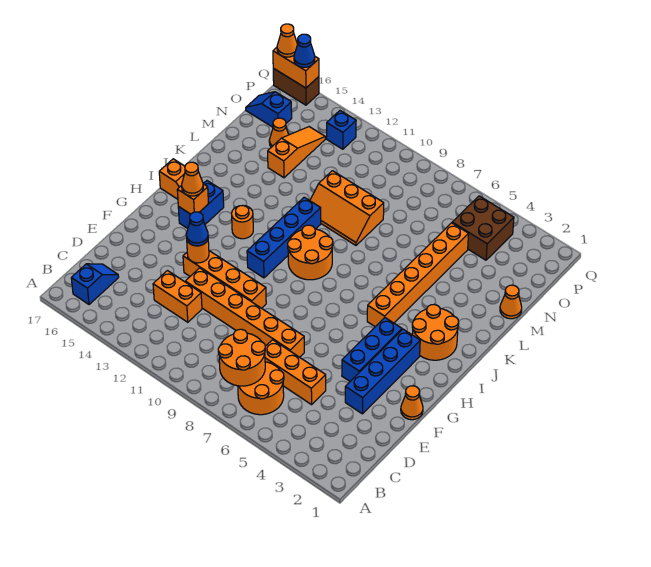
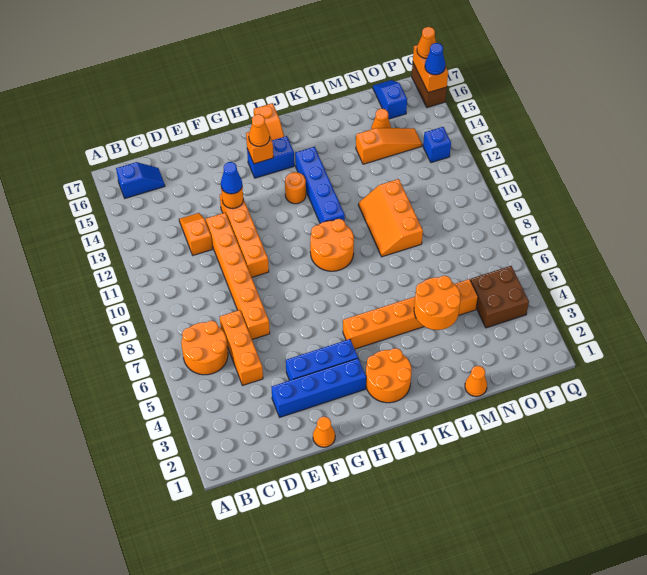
orange round brick B7:C8 level 2 -> orange round brick L4:M5 level 2
orange brick D12:D13 level 1 -> orange slope D12:D13 level 1 top 12
blue brick H11:K11 level 1 -> blue brick J11:J14 level 1

